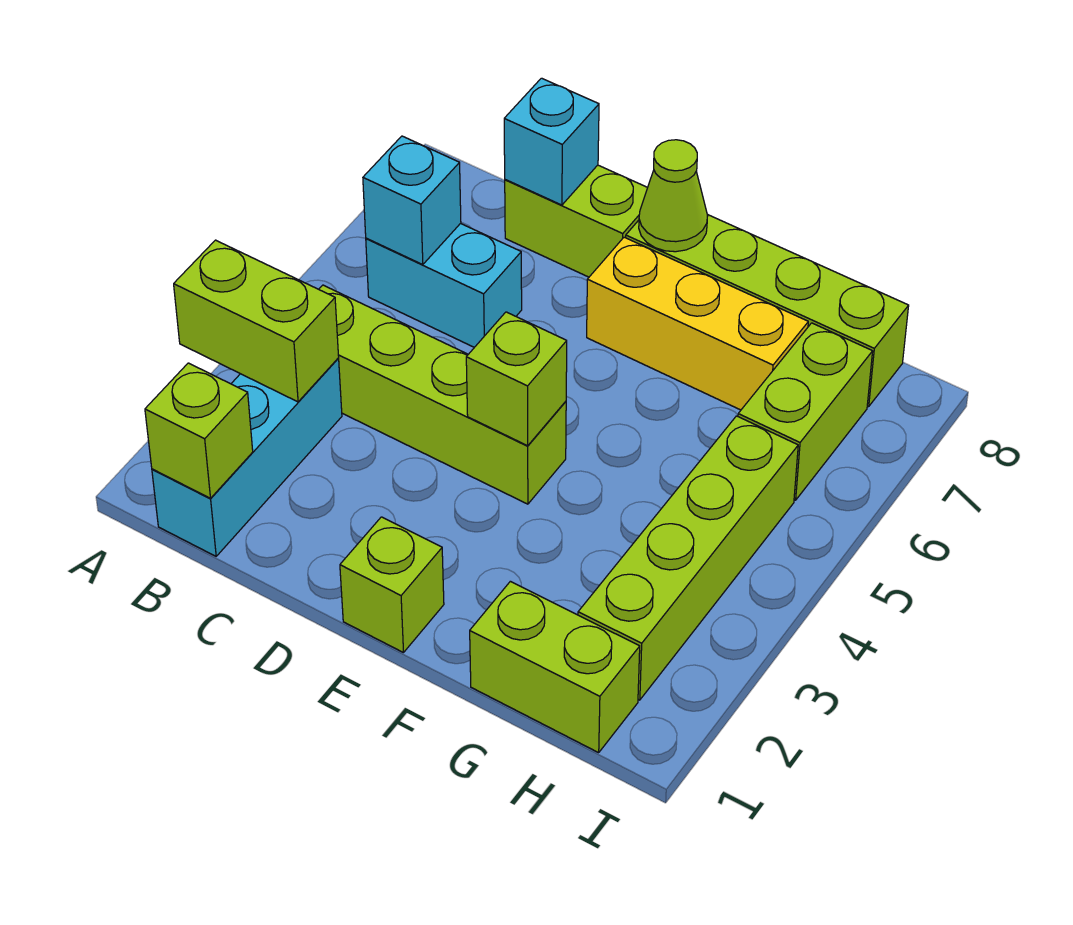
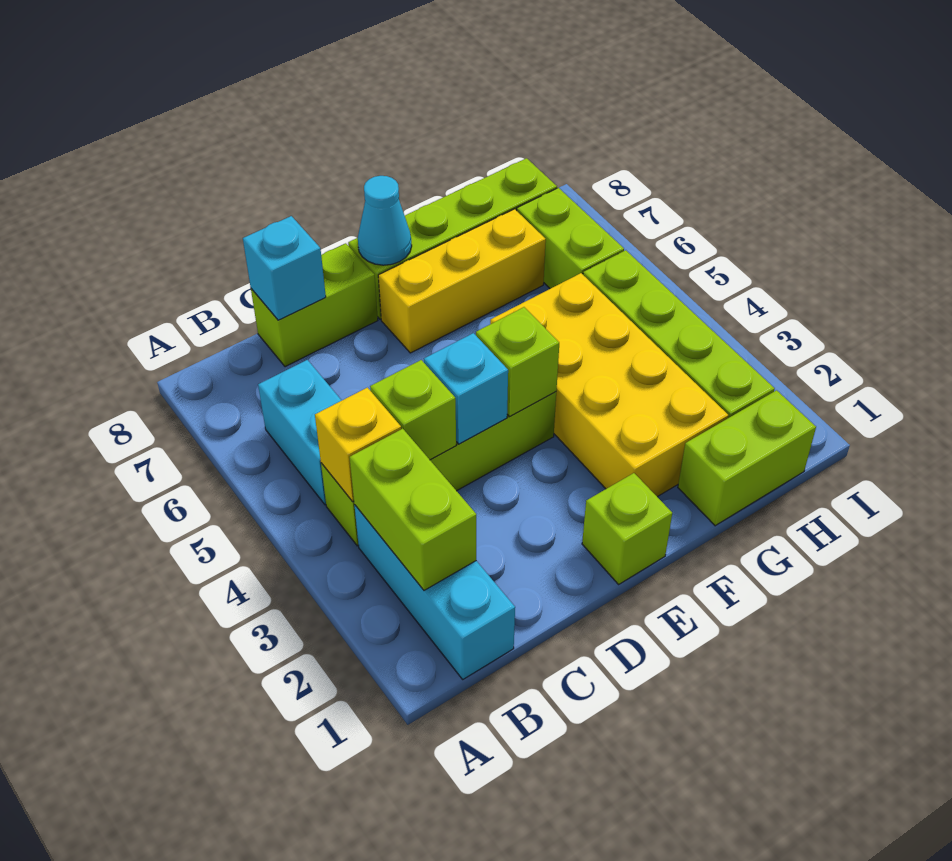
lime brick A3:B3 level 2 -> lime brick B2:B3 level 2
lime brick B1 level 2 -> lime brick C4 level 2
none -> yellow brick B4 level 2
cyan brick B6:C6 level 1 -> cyan brick B5:B6 level 1
cyan brick B6 level 2 -> cyan brick D4 level 2
lime cone E8 level 2 -> cyan cone E8 level 2
none -> yellow brick F2:G5 level 1

